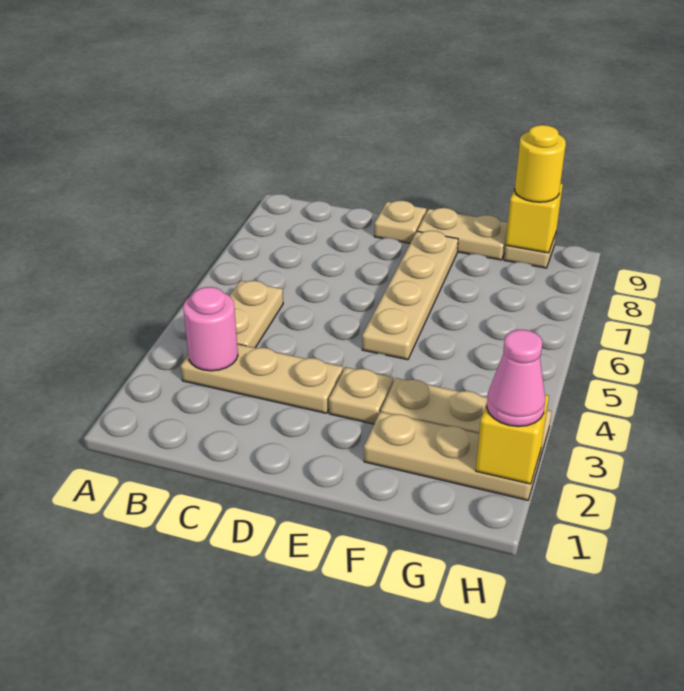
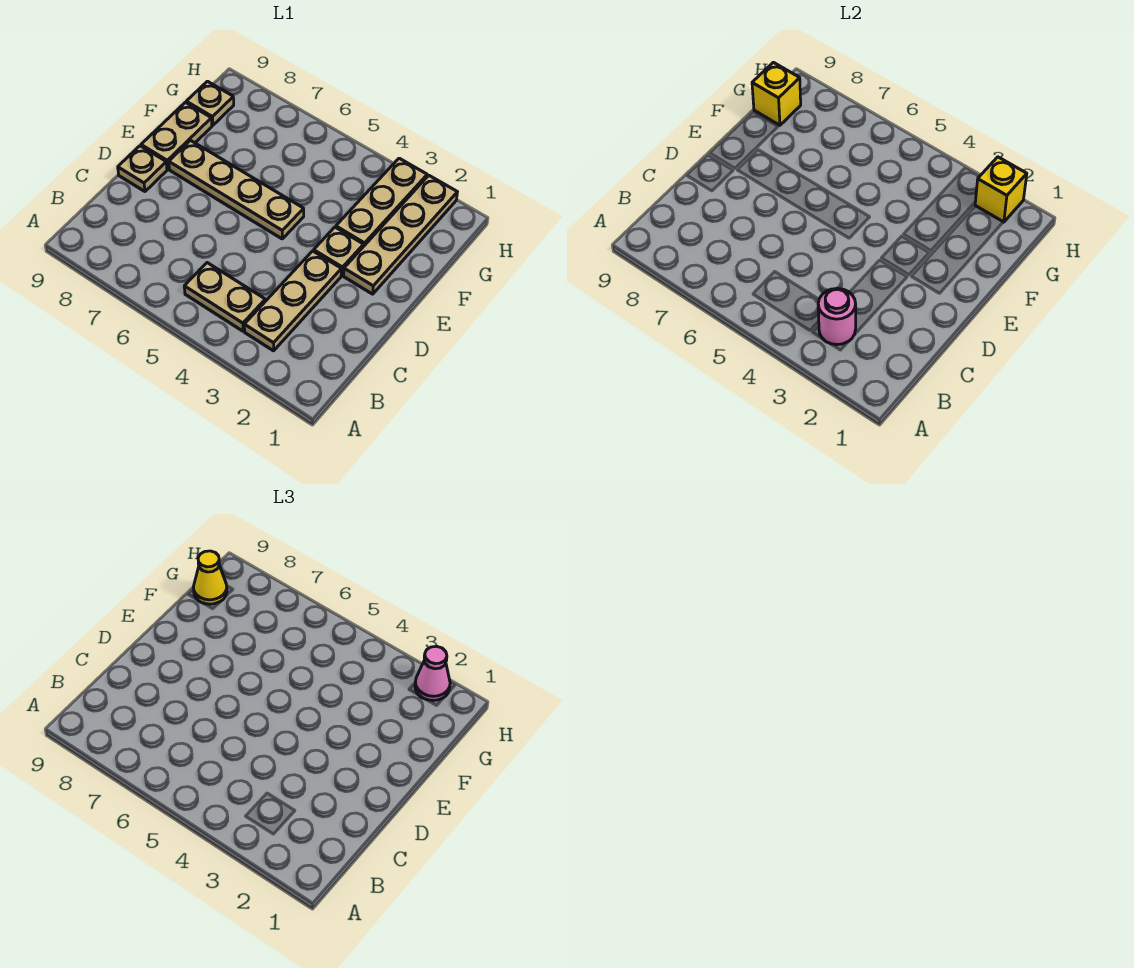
tan plate F2:H2 level 1 -> tan plate E2:H2 level 1
yellow round brick G9 level 3 -> yellow cone G9 level 3

